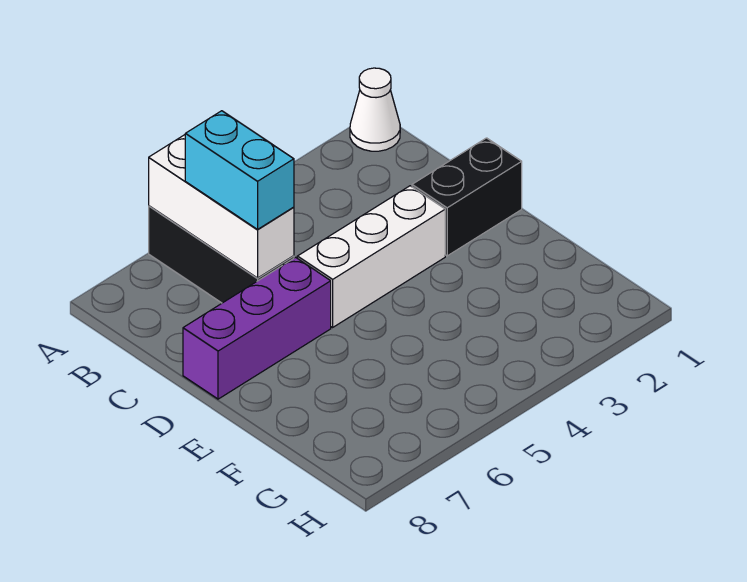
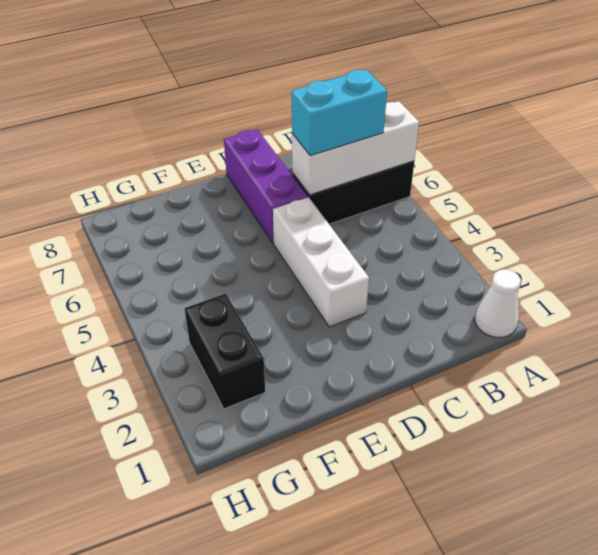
black brick D1:D2 level 1 -> black brick G2:G3 level 1

